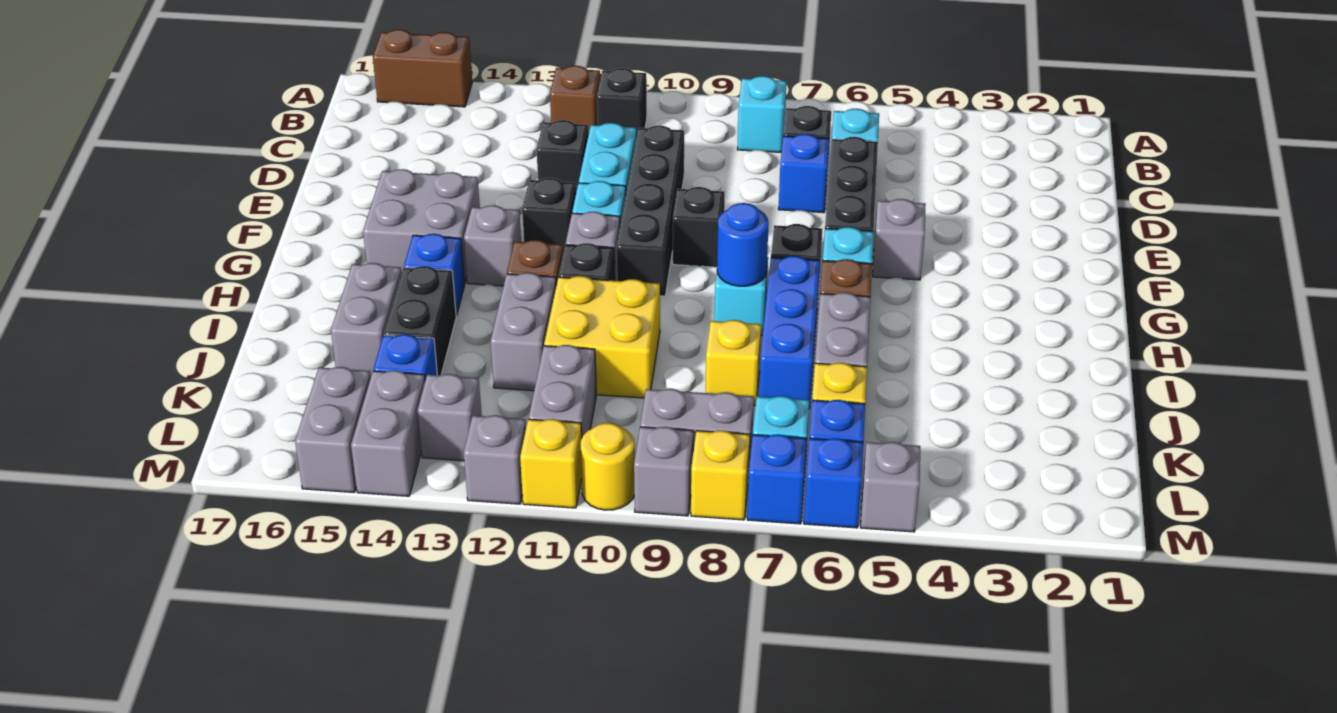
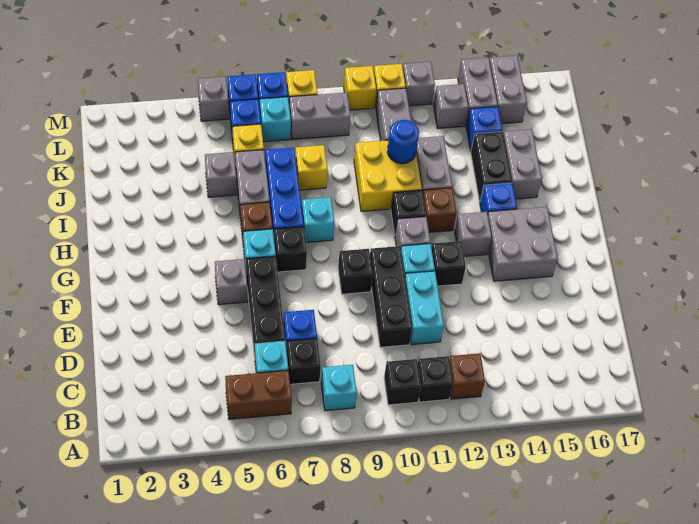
brown brick A15:A16 level 1 -> brown brick B5:B6 level 1
black brick D10:G10 level 1 -> black brick D10:F10 level 1
black brick D12 level 1 -> black brick B10 level 1
blue round brick H8 level 2 -> blue round brick J11 level 2
grey brick M9 level 1 -> grey brick J5 level 1
yellow round brick M10 level 1 -> yellow brick M10 level 1

